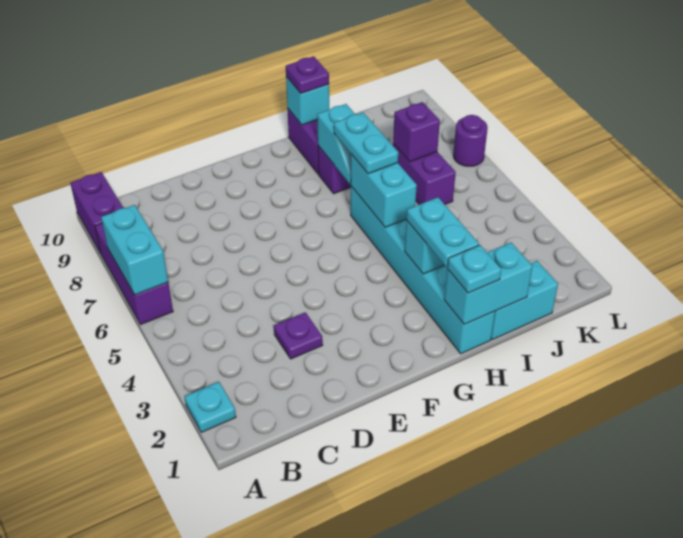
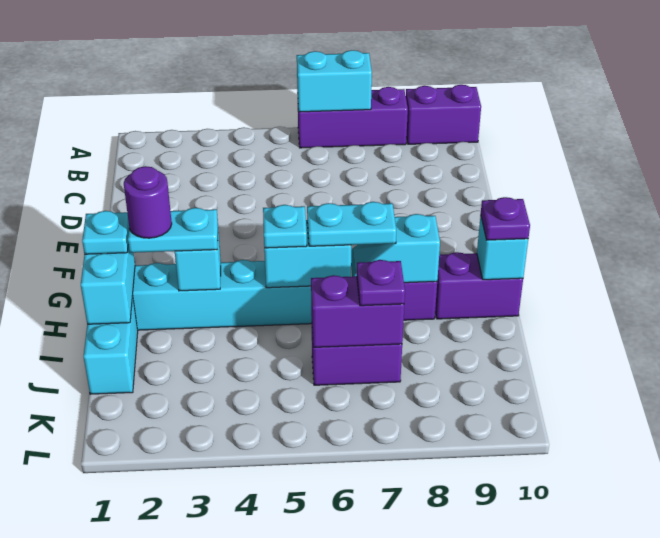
cyan plate A2 level 1 -> cyan plate H5 level 3
purple plate D3 level 1 -> purple plate J7 level 3
purple brick J7 level 2 -> purple brick J6:J7 level 2
purple round brick L7 level 1 -> purple round brick H2 level 4

